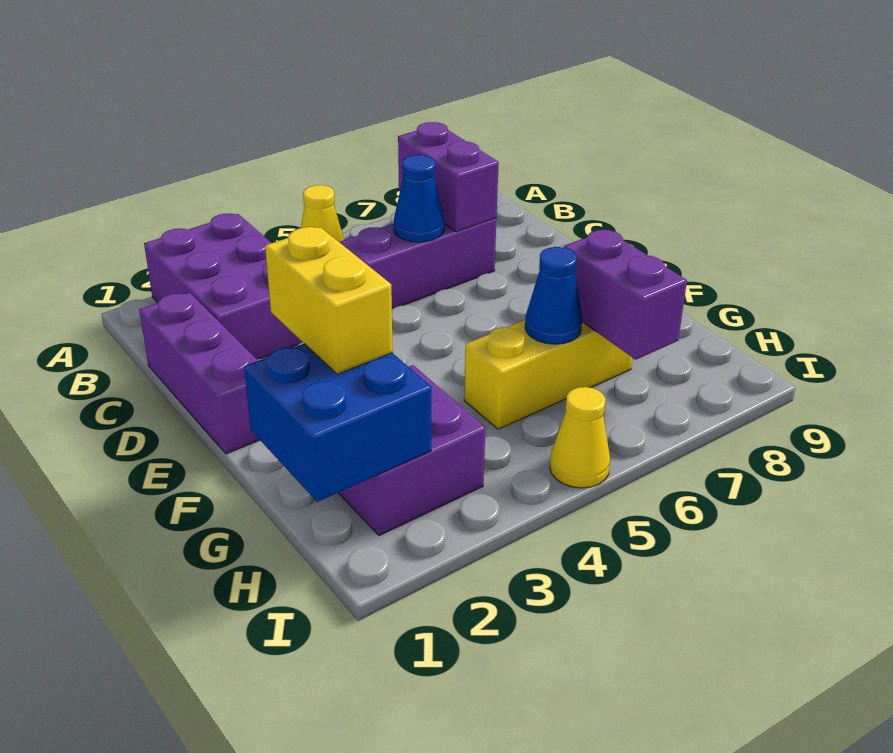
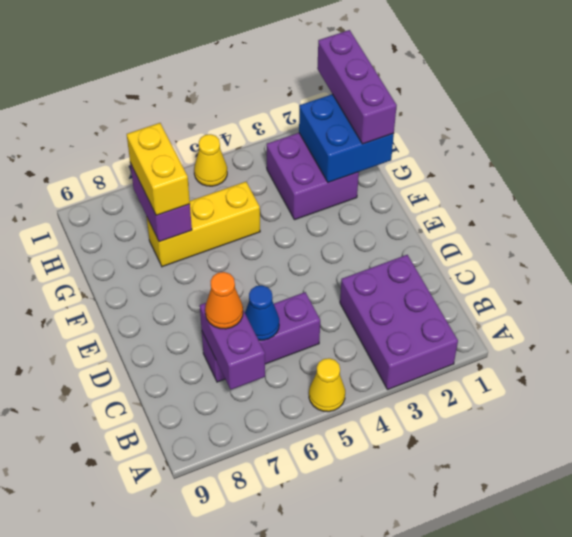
purple brick C1:E1 level 1 -> purple brick G1:I1 level 3
none -> orange cone C7 level 3
yellow brick F2:G2 level 3 -> yellow brick G7:H7 level 3
blue cone G6 level 2 -> none

